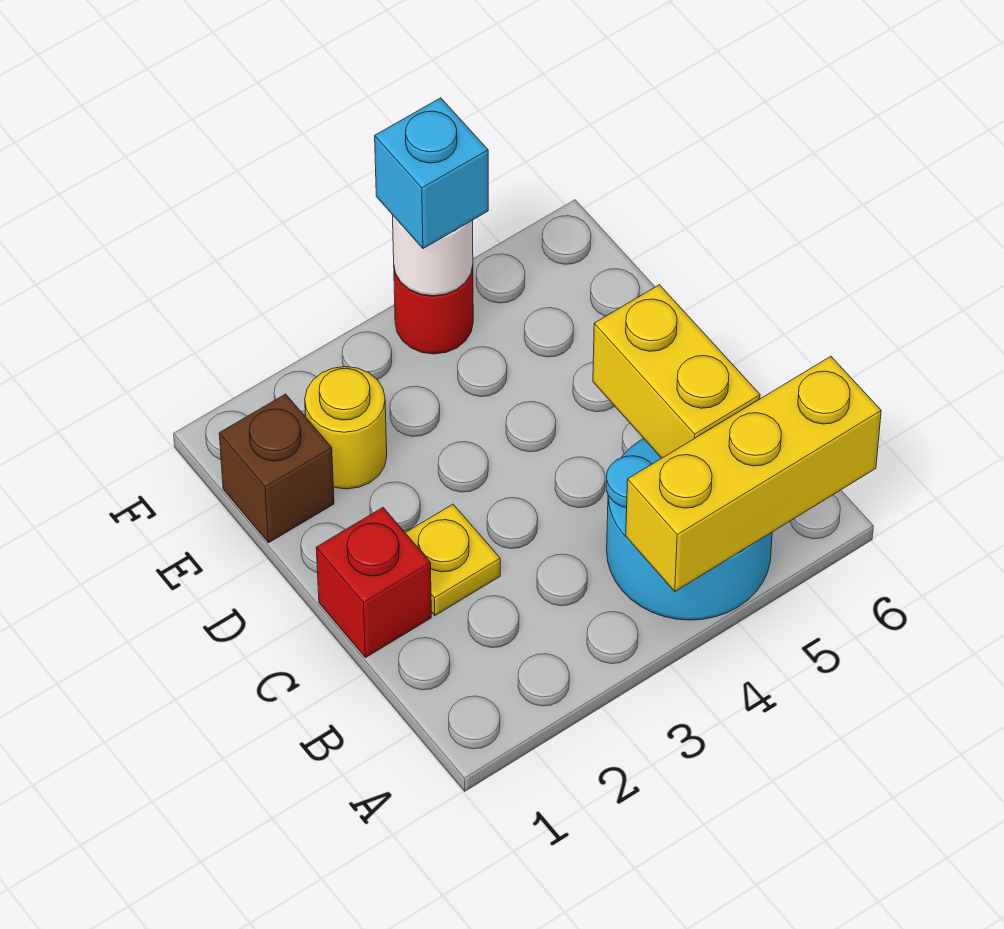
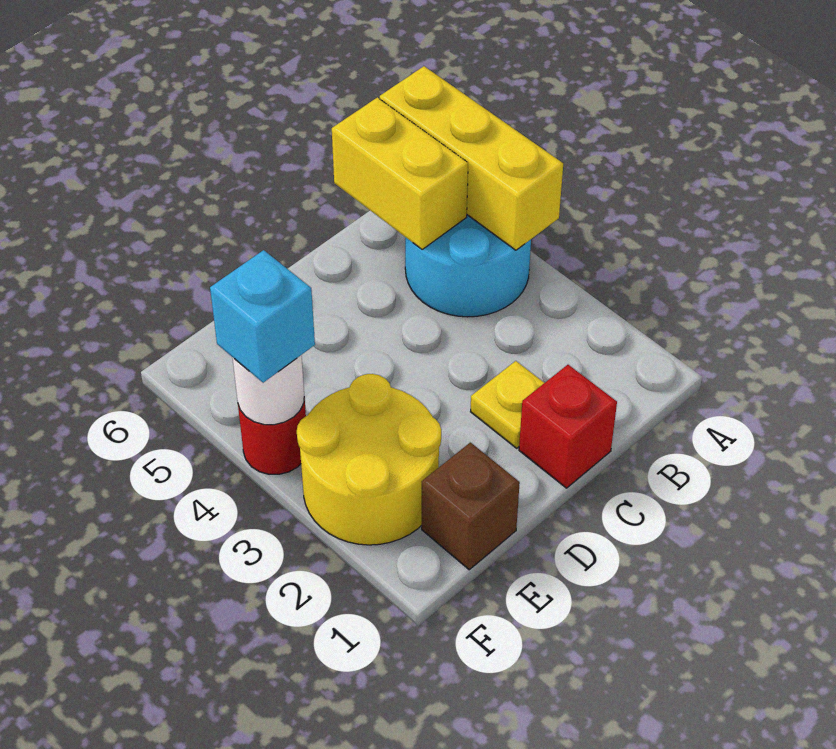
yellow brick B5:C5 level 2 -> yellow brick B5:B6 level 2
yellow round brick E2 level 1 -> yellow round brick E2:F3 level 1

